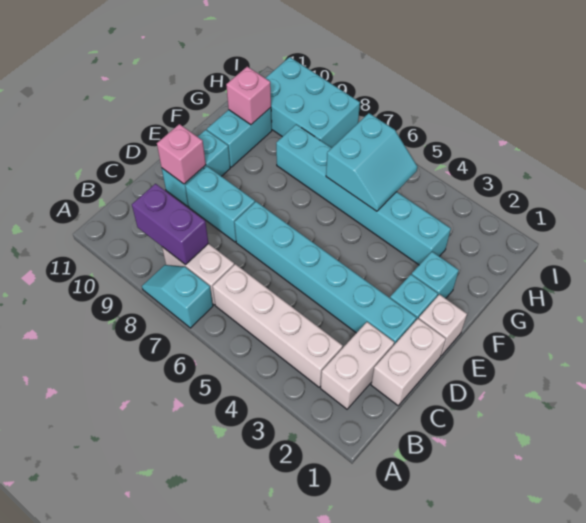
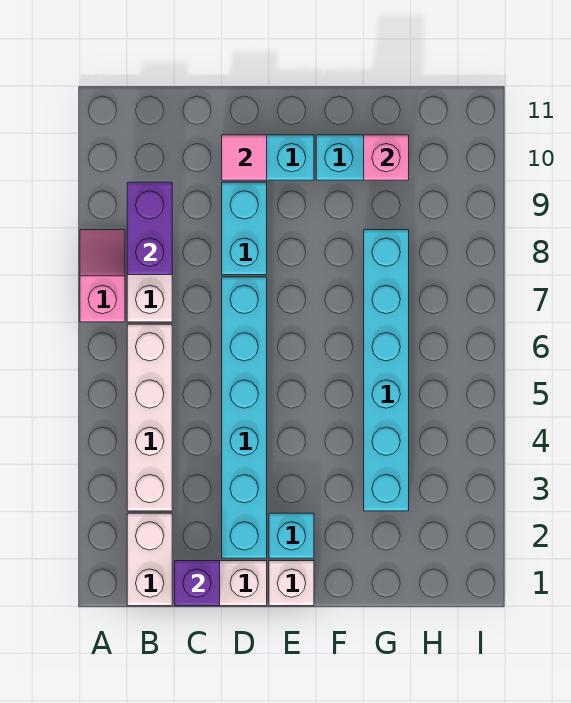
cyan slope A7:A8 level 1 top 7 -> pink slope A7:A8 level 1 top 7
white brick B2:C2 level 1 -> white brick B1:B2 level 1
none -> purple brick C1 level 2
pink brick D10 level 2 -> pink tile D10 level 2
cyan brick F2 level 1 -> none
cyan slope G5:H6 level 2 top 6 -> none
cyan brick H8:I10 level 1 -> none

